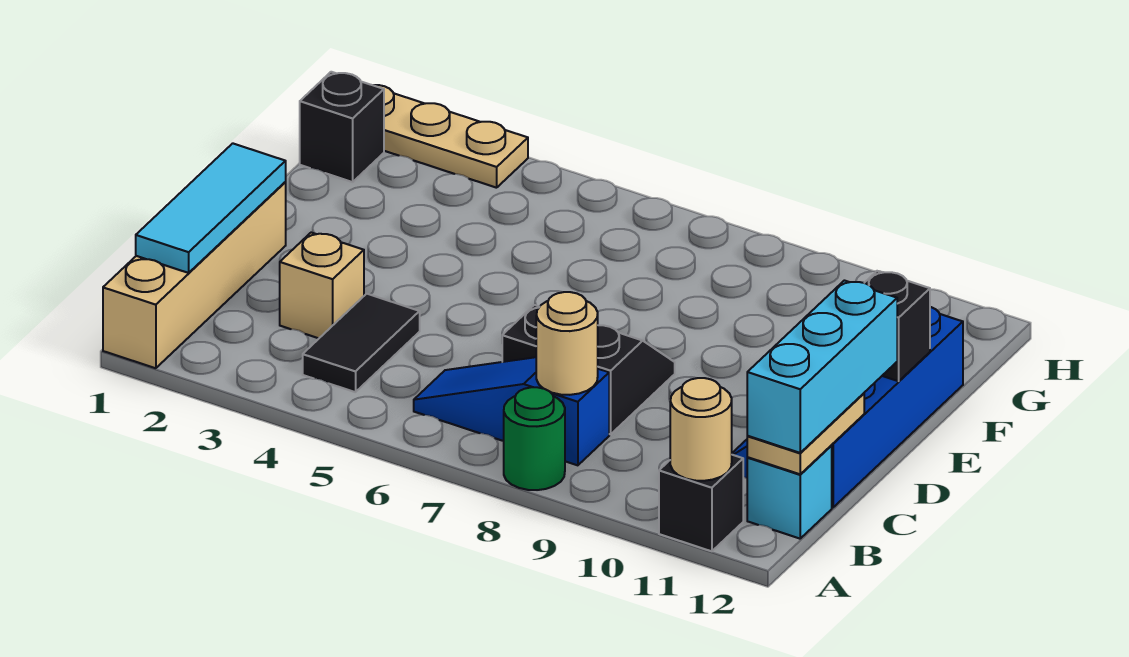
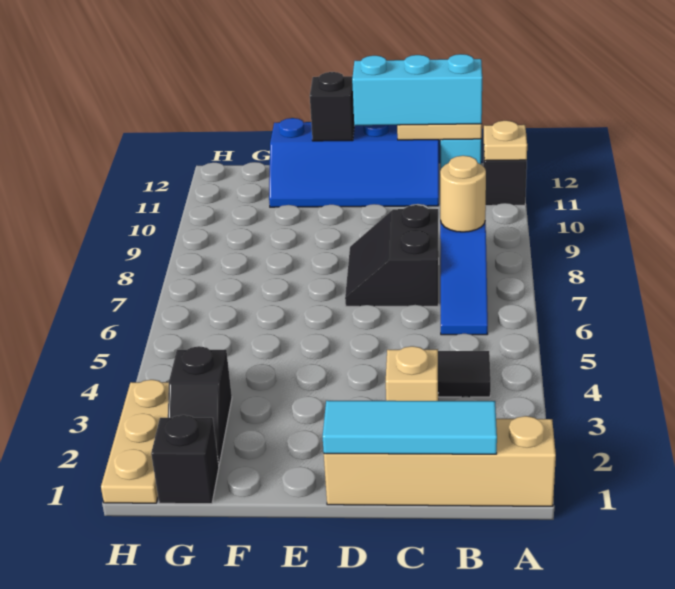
green round brick A8 level 1 -> none
tan round brick A11 level 2 -> tan plate A11 level 2
none -> black slope G2:G3 level 1 top 3

